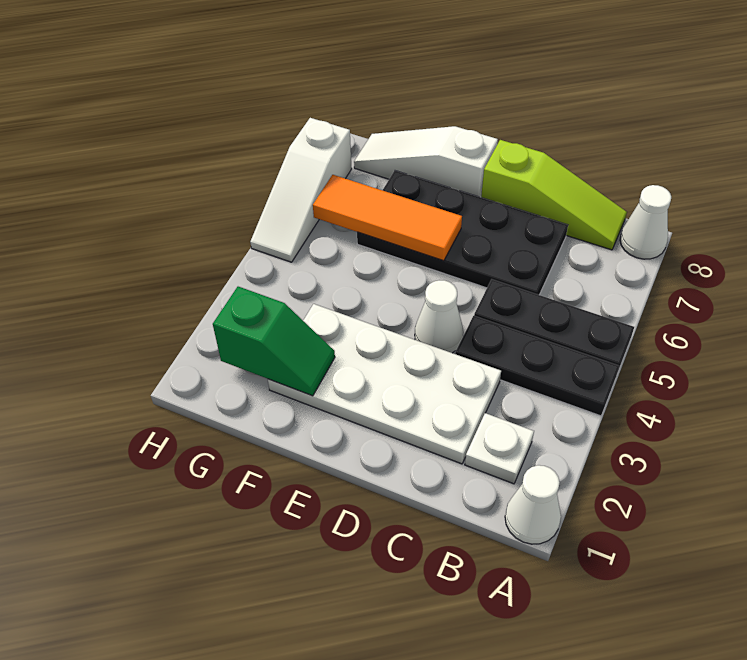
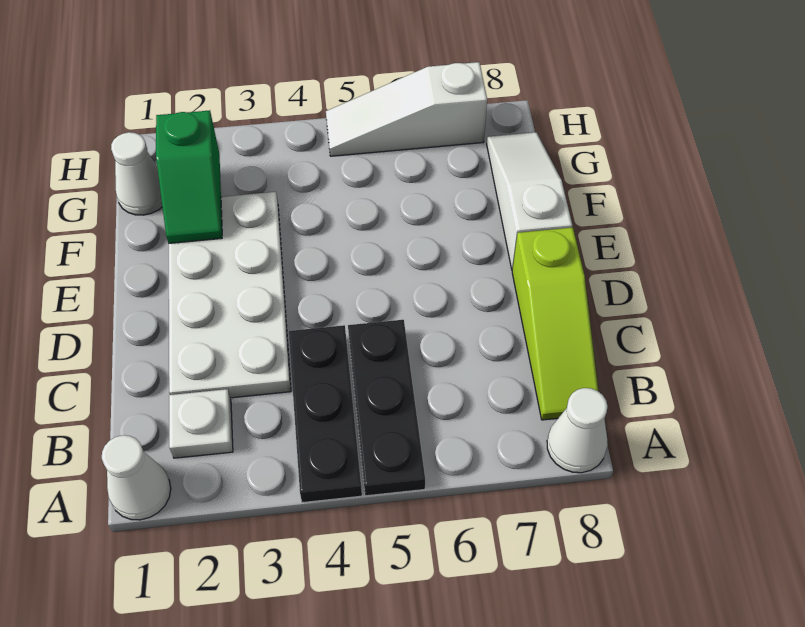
black plate C6:F7 level 1 -> none
white cone D4 level 1 -> white cone G1 level 1
orange tile E6:G6 level 2 -> none

